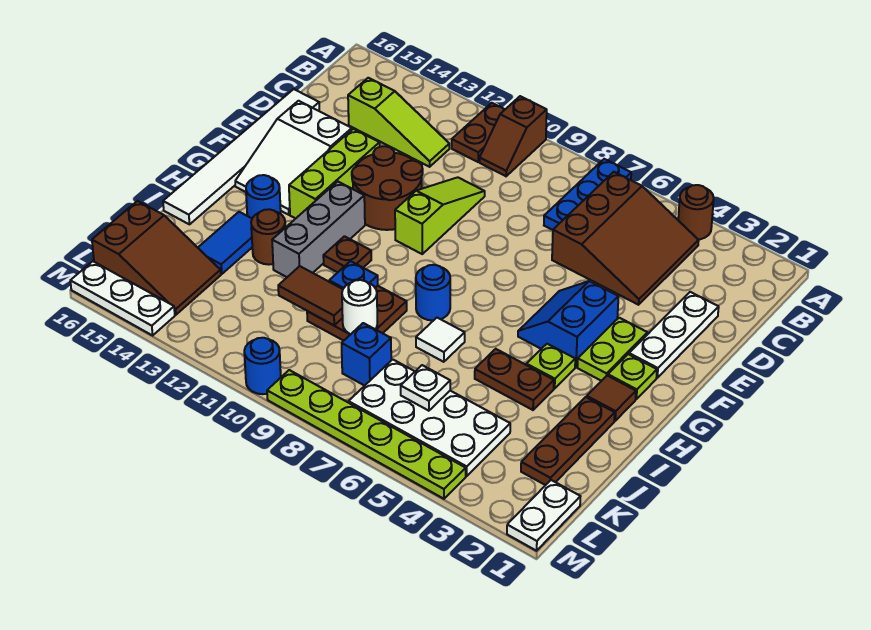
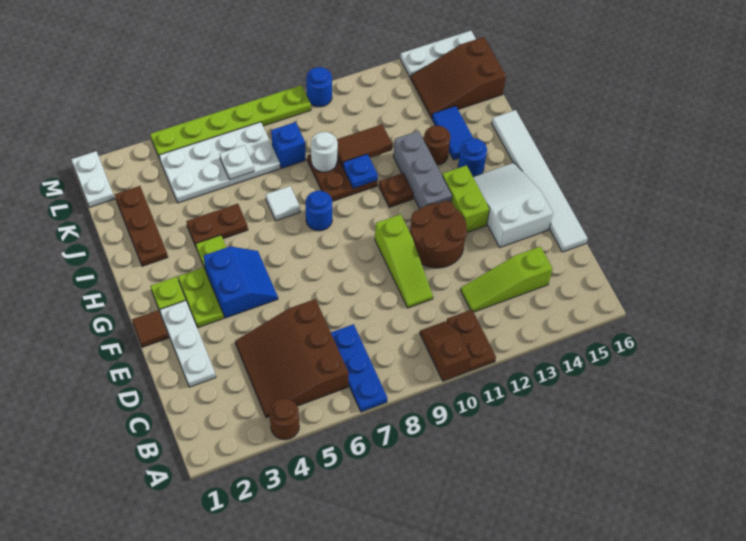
lime brick E13:G13 level 1 -> lime brick F13:G13 level 1
brown tile H2 level 1 -> brown tile F1 level 1

